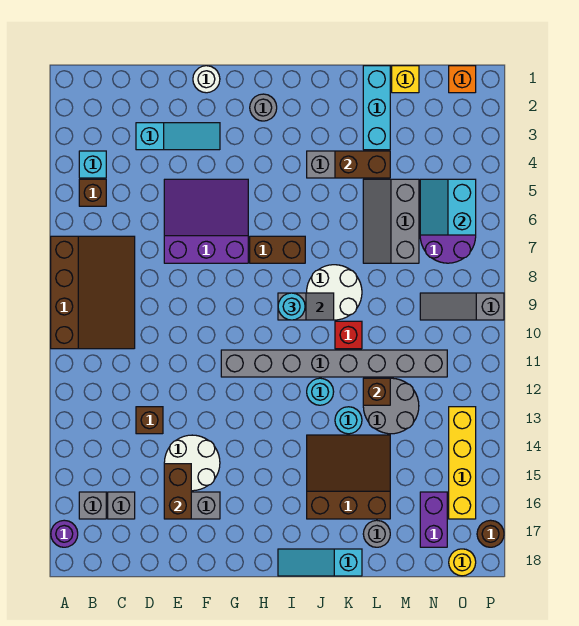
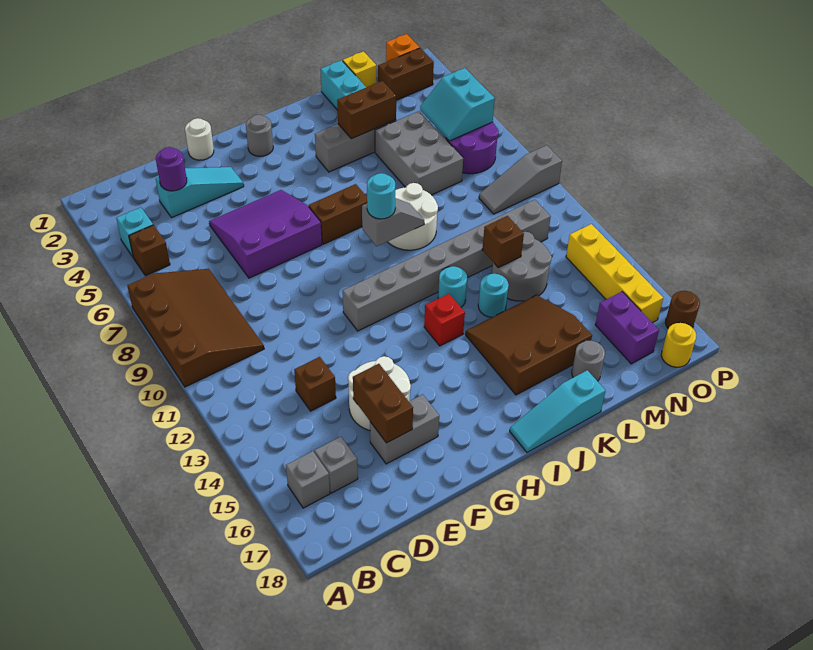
purple round brick A17 level 1 -> purple round brick D3 level 2
red brick K10 level 1 -> red brick I13 level 1
grey slope L5:M7 level 1 top M -> grey brick L5:M7 level 1
none -> brown brick N2:O2 level 1

